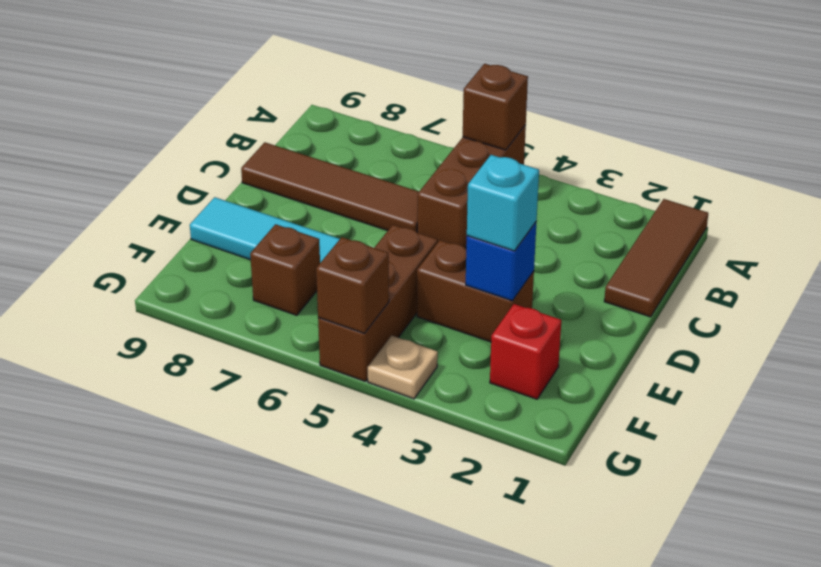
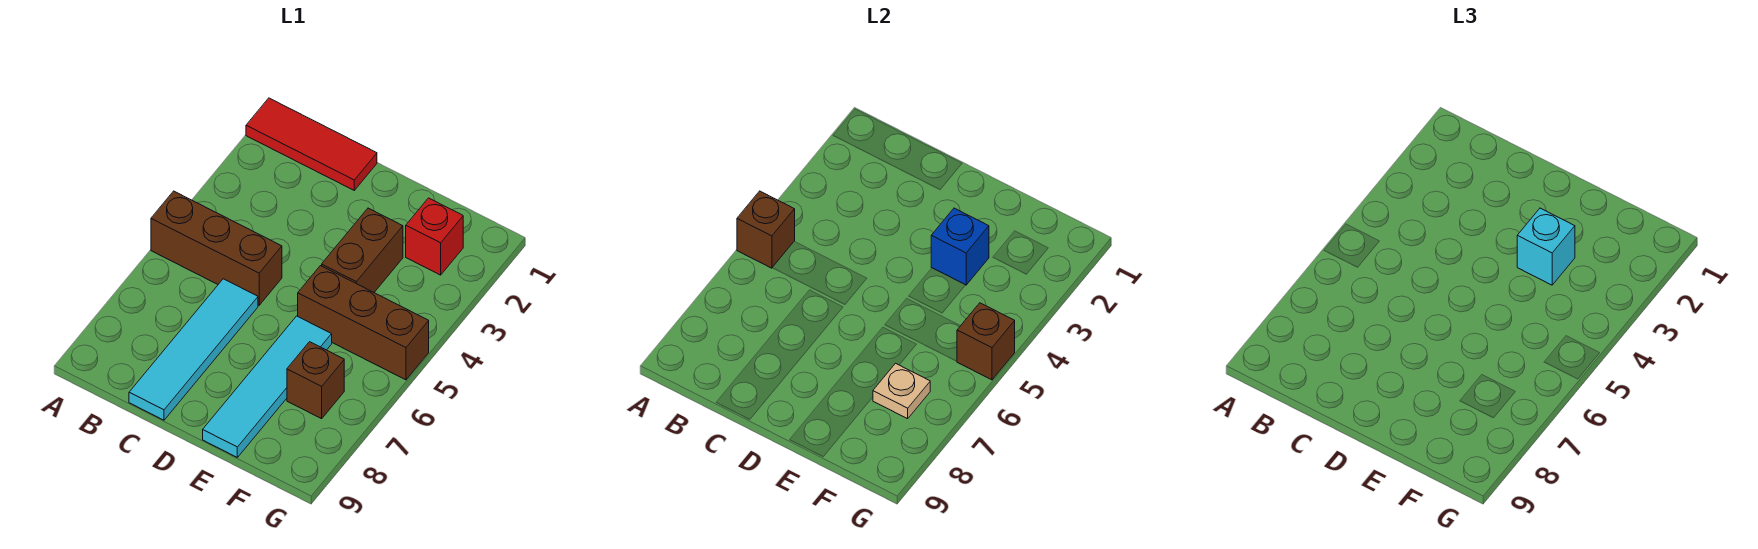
brown tile A1:C1 level 1 -> red tile A1:C1 level 1
brown tile C6:C9 level 1 -> cyan tile C6:C9 level 1
tan plate G4 level 1 -> tan plate F7 level 2

